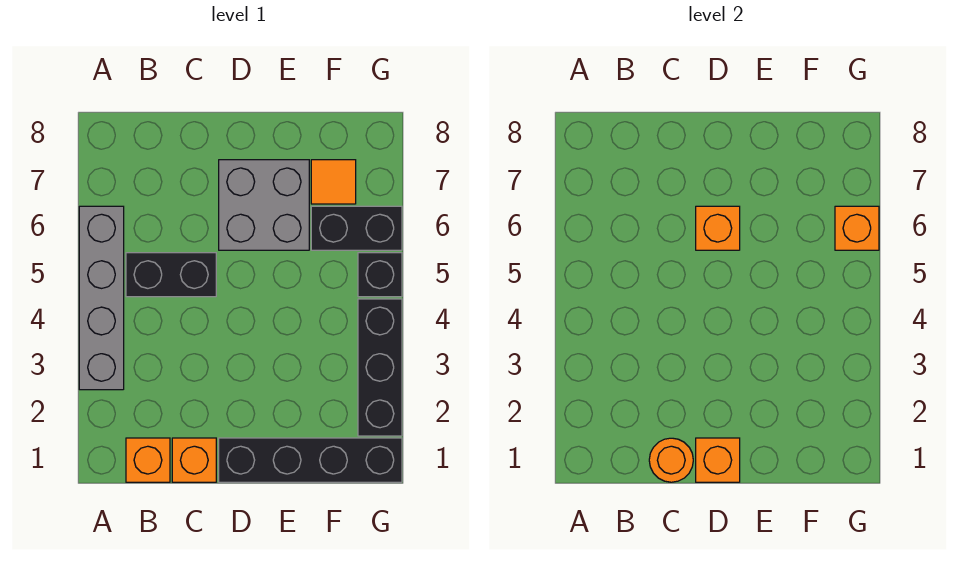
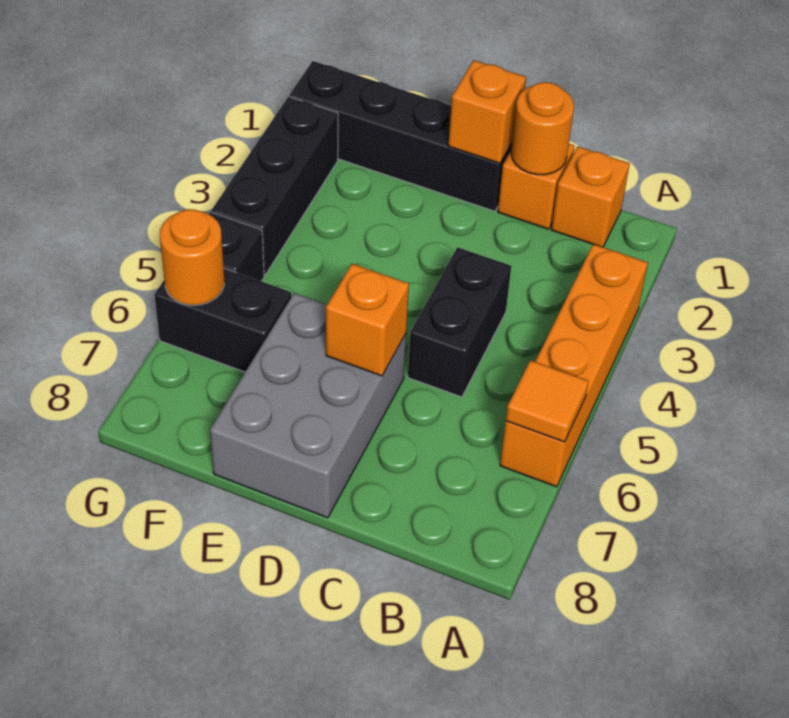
grey brick A3:A6 level 1 -> orange brick A3:A6 level 1
black brick B5:C5 level 1 -> black brick C4:C5 level 1
grey brick D6:E7 level 1 -> grey brick D6:E8 level 1
orange tile F7 level 1 -> orange tile A6 level 2
orange brick G6 level 2 -> orange round brick G6 level 2

